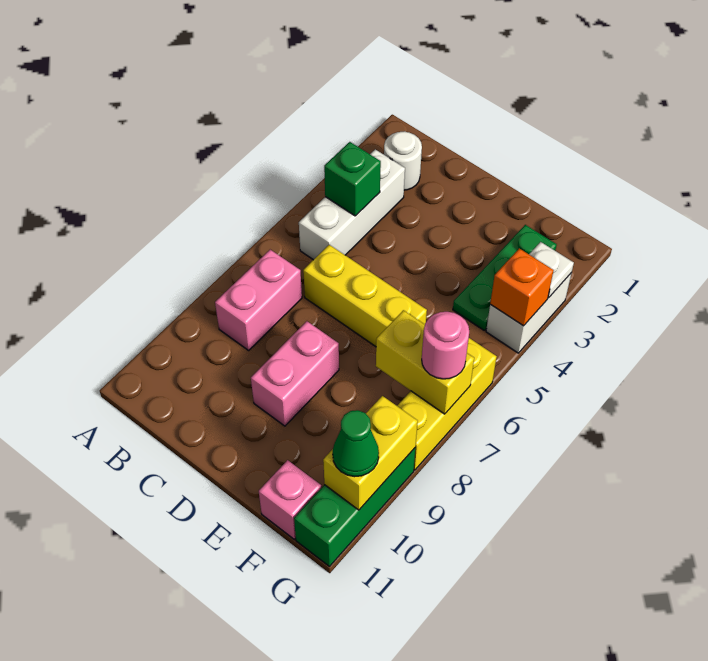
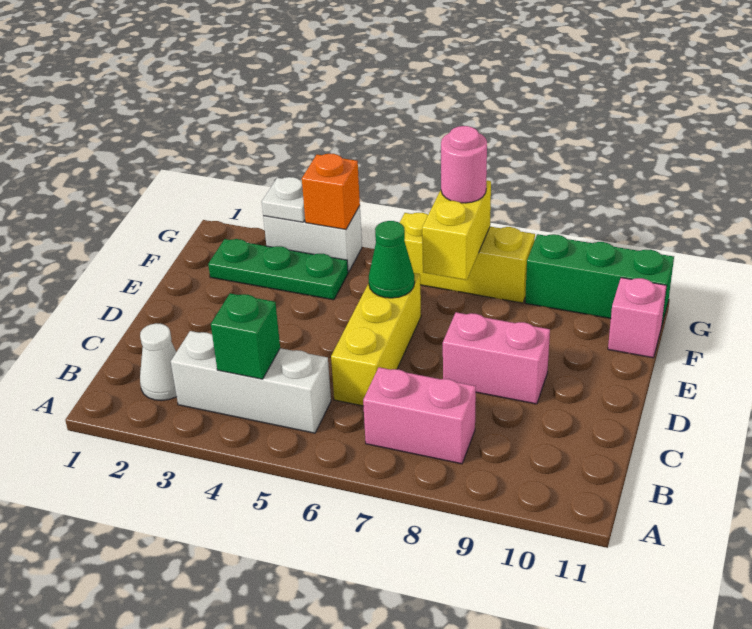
white round brick B2 level 1 -> white cone B2 level 1
yellow brick G9:G10 level 2 -> none
green cone G10 level 3 -> green cone E6 level 2

